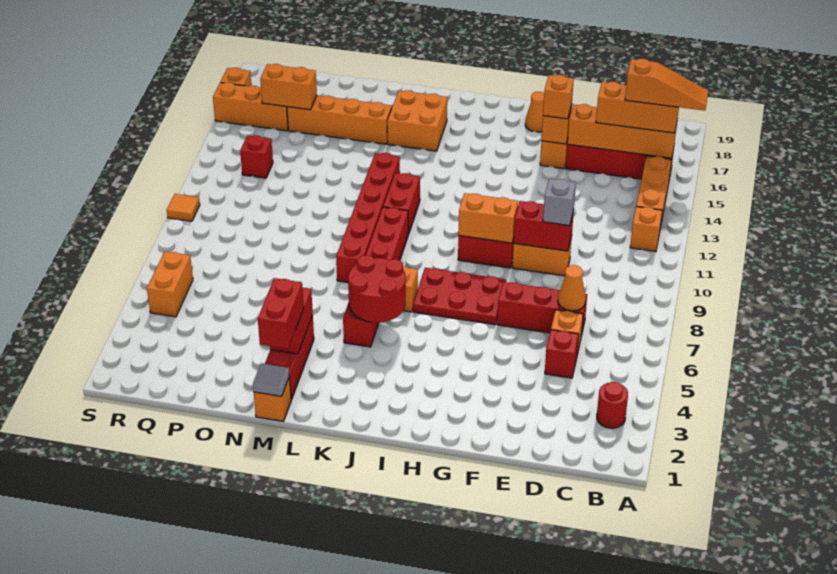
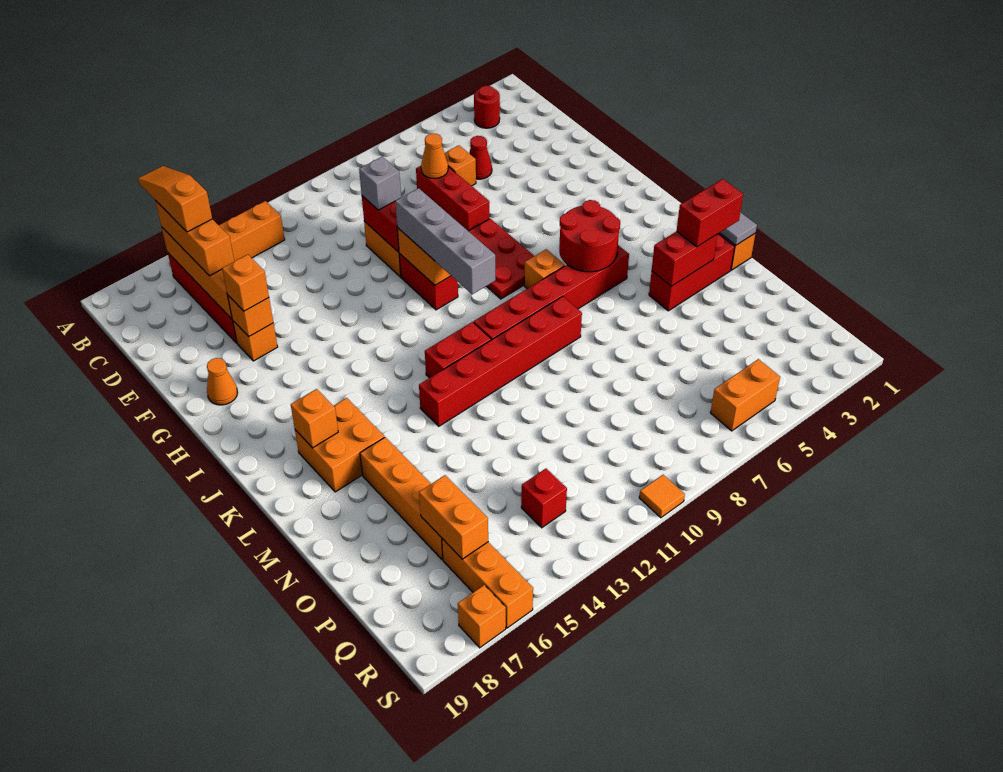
orange brick B12 level 1 -> orange brick K17 level 2
red brick D5 level 1 -> red cone D5 level 1
none -> grey brick G10:J10 level 3

